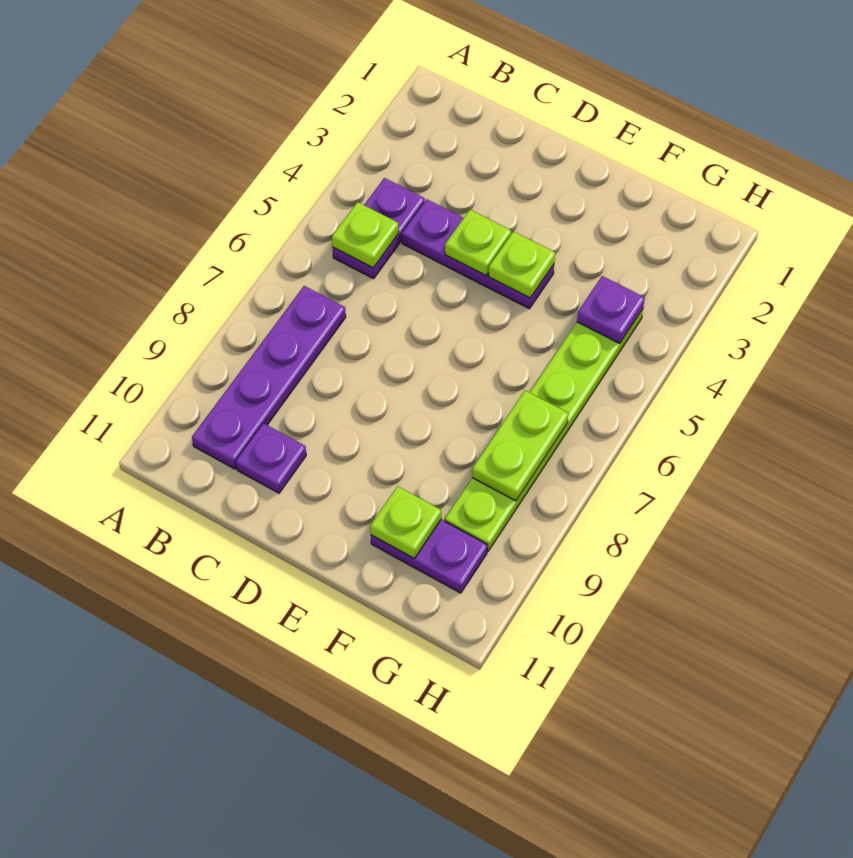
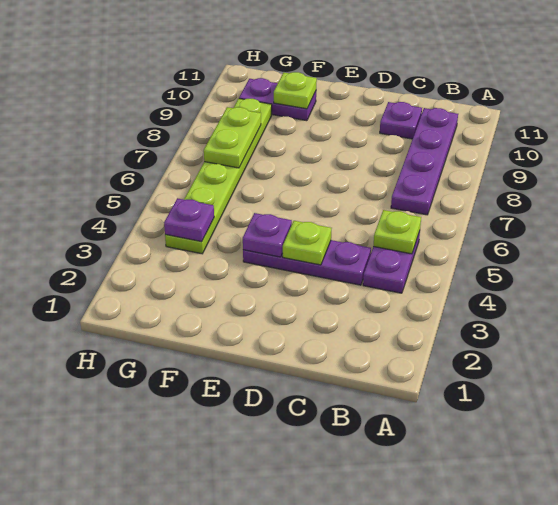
lime plate E4 level 2 -> purple plate E4 level 2

